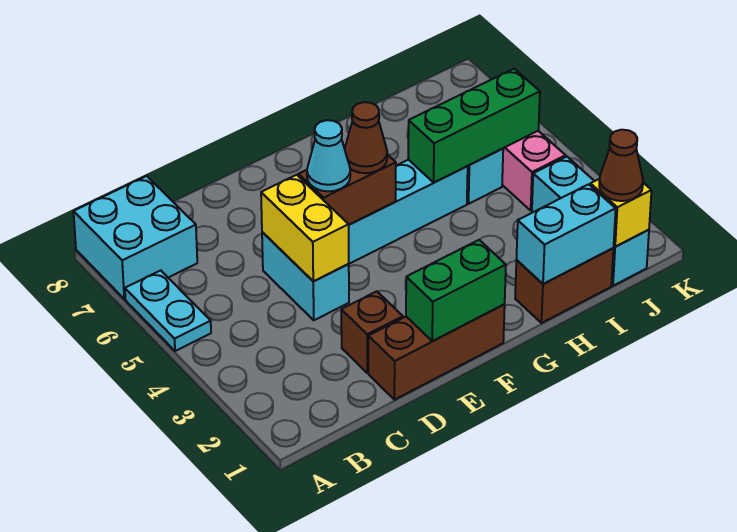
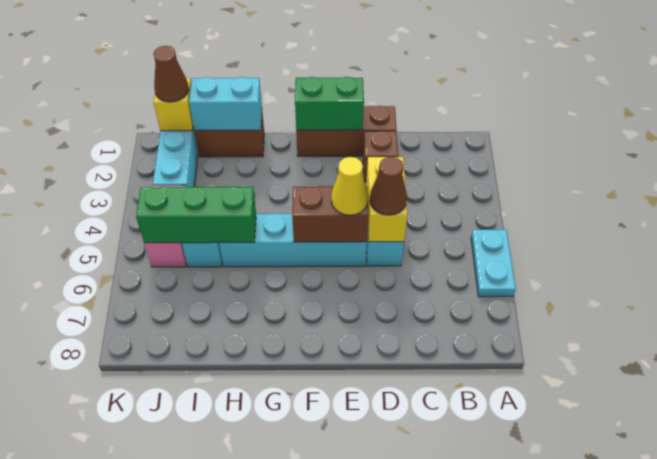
cyan brick A7:B8 level 1 -> none
cyan cone E5 level 3 -> yellow cone E5 level 3
brown cone F5 level 3 -> brown cone D5 level 3

